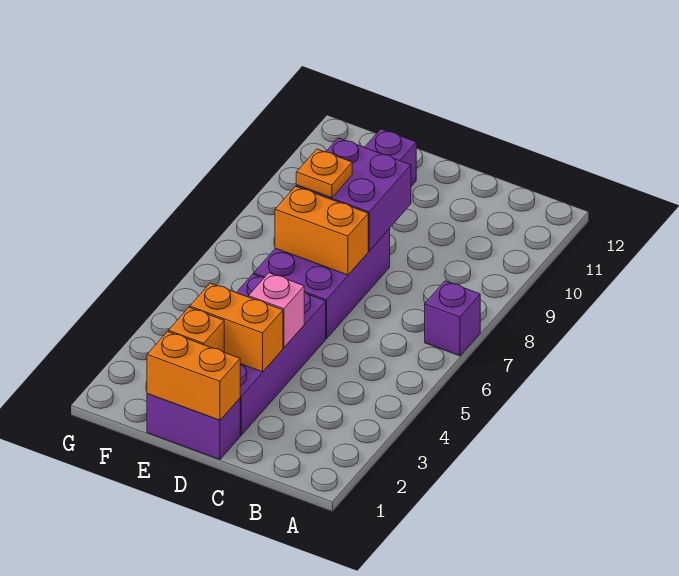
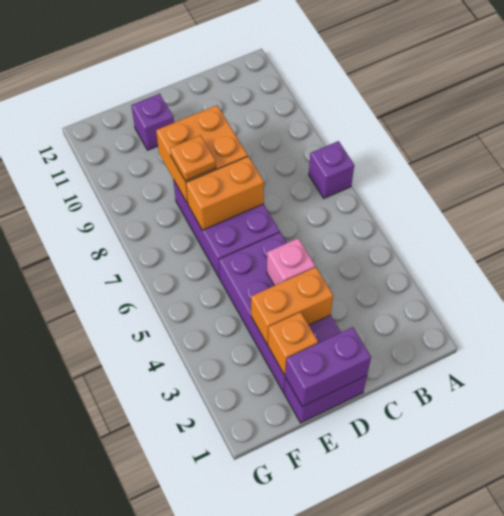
orange brick D1:E1 level 2 -> purple brick D1:E1 level 2
purple brick D8:E9 level 2 -> orange brick D8:E9 level 2

